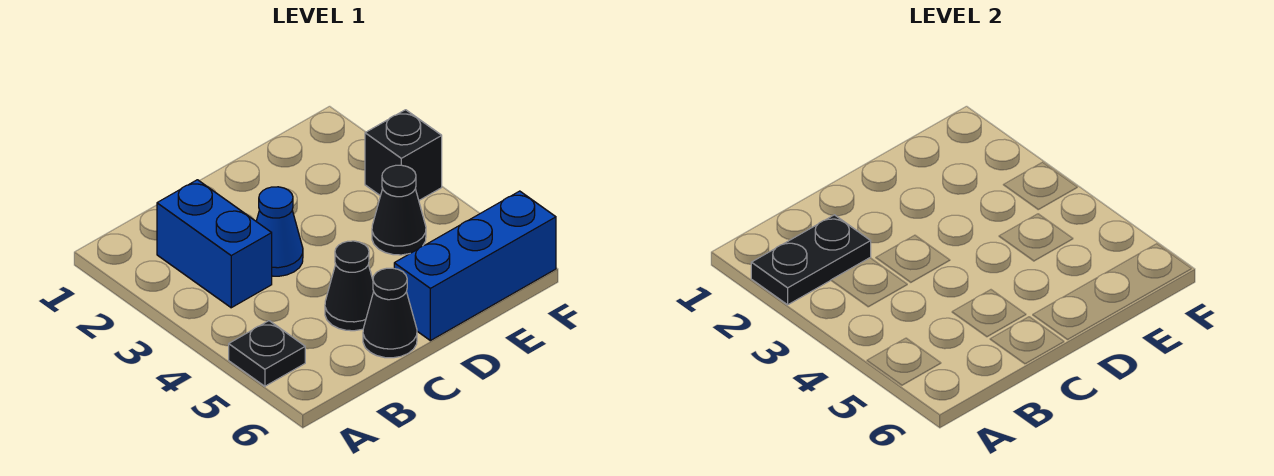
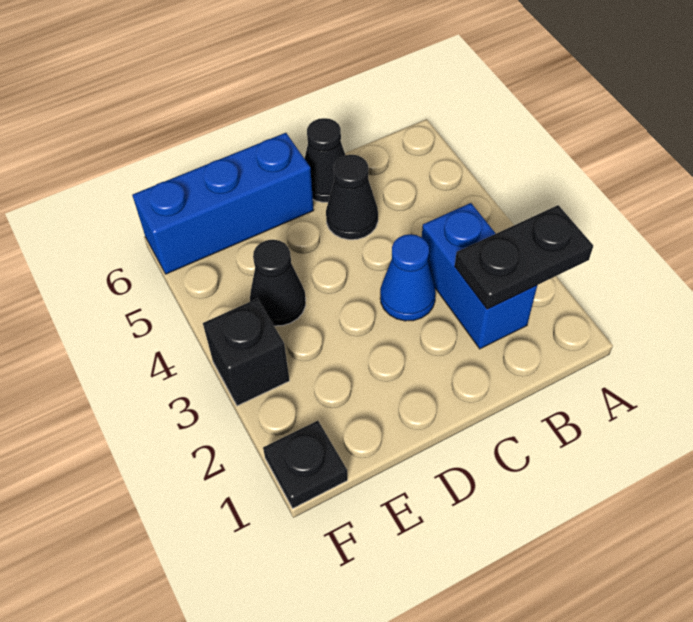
black plate A5 level 1 -> black plate F1 level 1

